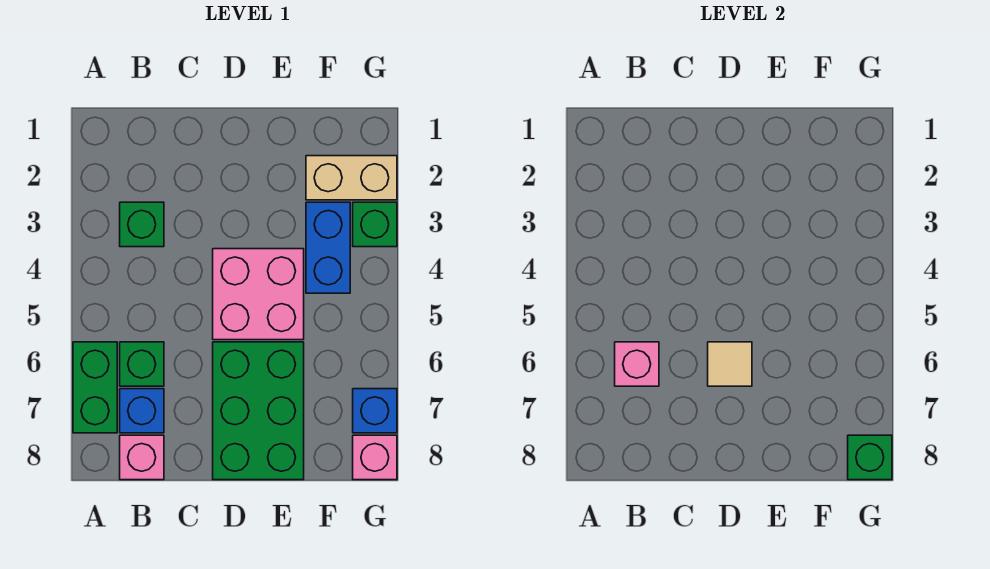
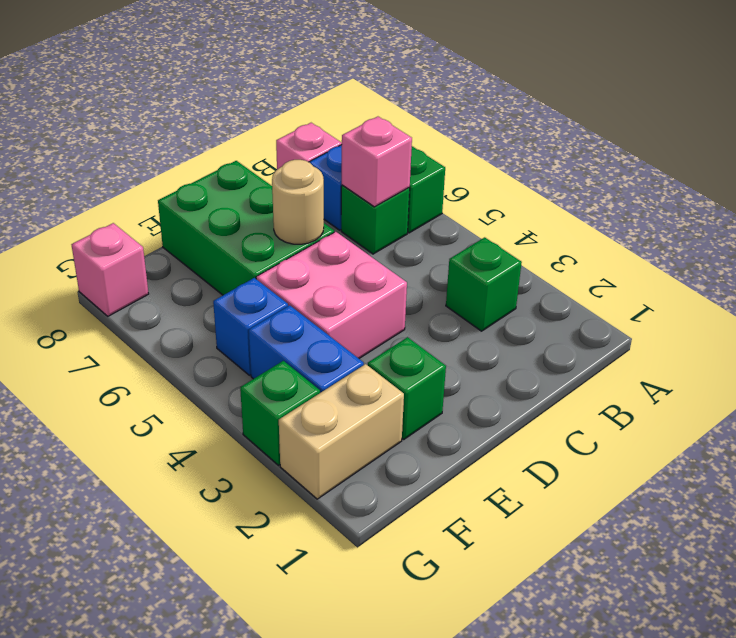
tan tile D6 level 2 -> tan round brick D6 level 2
blue brick G7 level 1 -> blue brick F5 level 1
green brick G8 level 2 -> green brick E2 level 1

